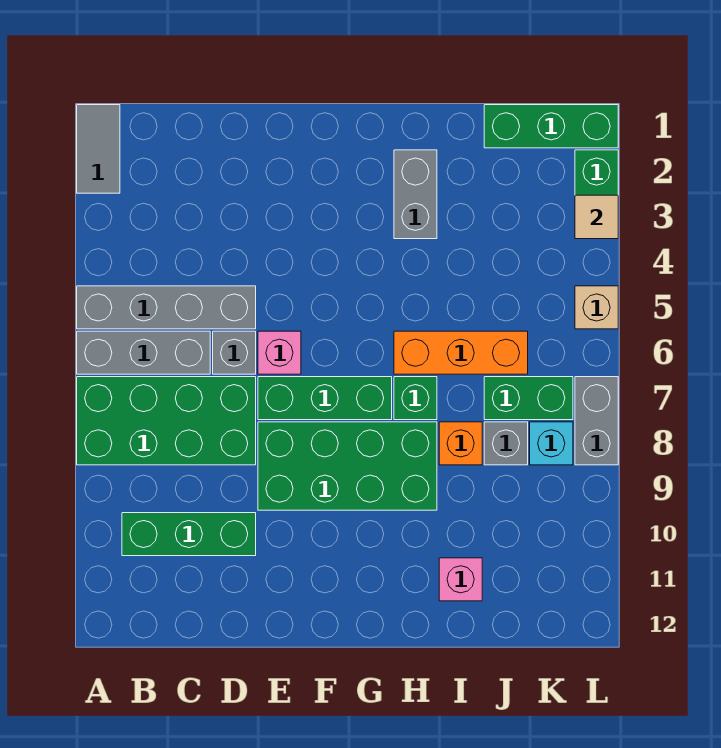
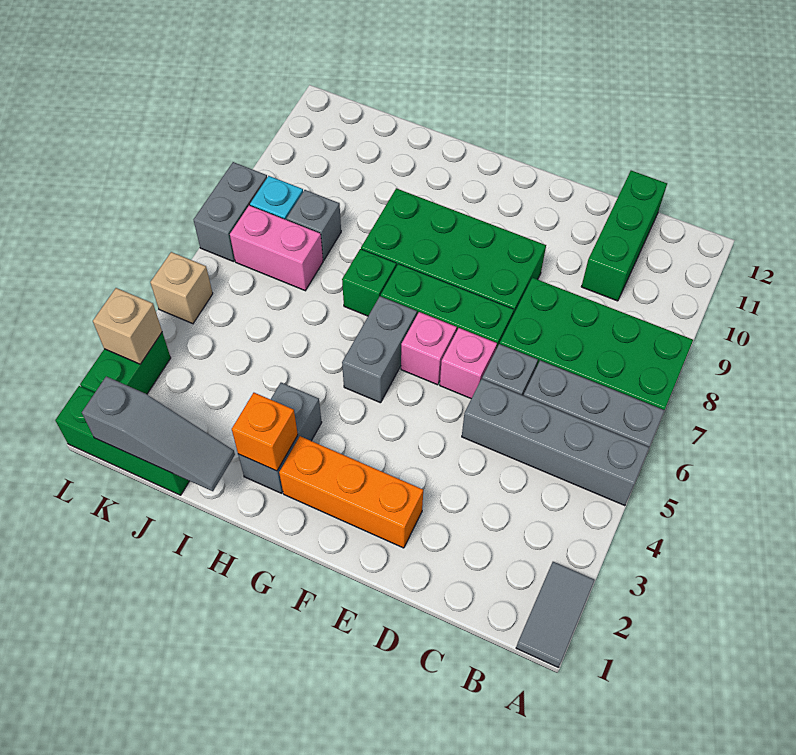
green brick B10:D10 level 1 -> green brick C10:C12 level 1
none -> grey brick G5:G6 level 1
orange brick H6:J6 level 1 -> orange brick E2:G2 level 1
none -> grey slope I1:K1 level 2 top K
orange brick I8 level 1 -> orange brick H2 level 2
pink brick I11 level 1 -> pink brick F6 level 1
green brick J7:K7 level 1 -> pink brick J7:K7 level 1
tan tile L3 level 2 -> tan brick L3 level 2

